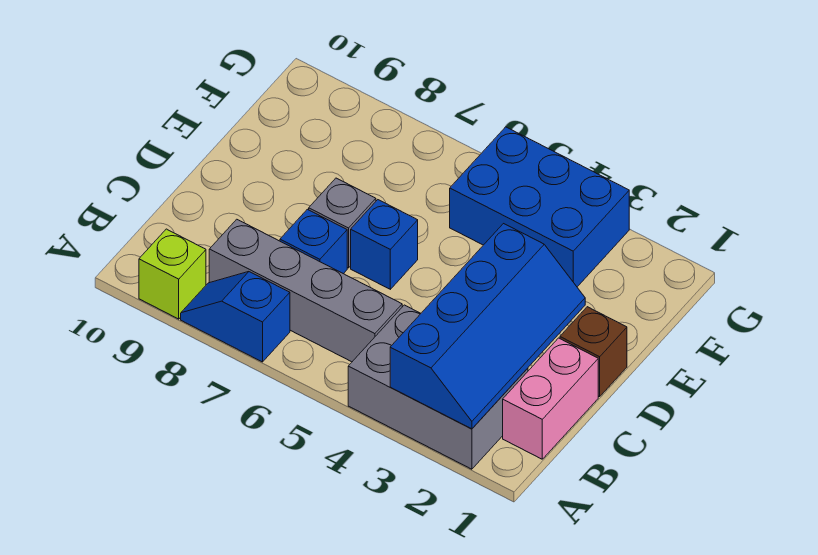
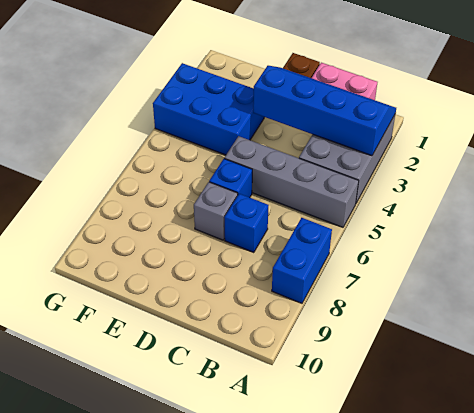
blue slope A7:A8 level 1 top 7 -> blue brick A7:A8 level 1
lime brick A9 level 1 -> none
grey brick B5:B8 level 1 -> grey brick A5:D5 level 1
blue brick F3:G5 level 1 -> blue brick E3:G4 level 1

